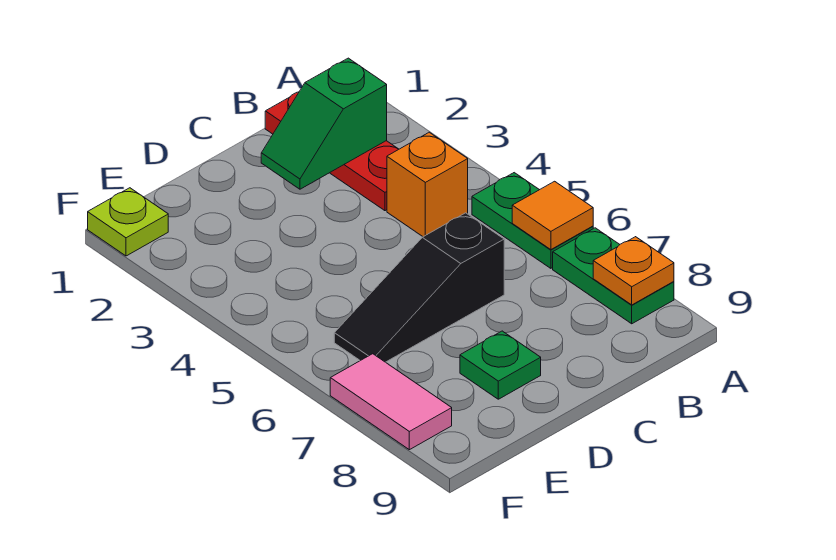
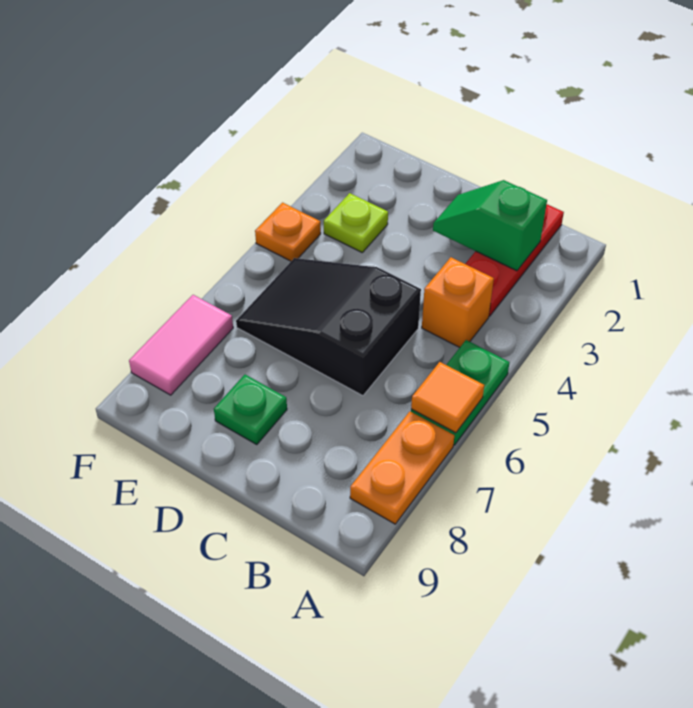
green plate A7:A8 level 1 -> orange plate A7:A8 level 1
orange plate A8 level 2 -> orange plate F4 level 1
black slope C6:E6 level 1 top C -> black slope C5:E6 level 1 top C
lime plate F1 level 1 -> lime plate E3 level 1

